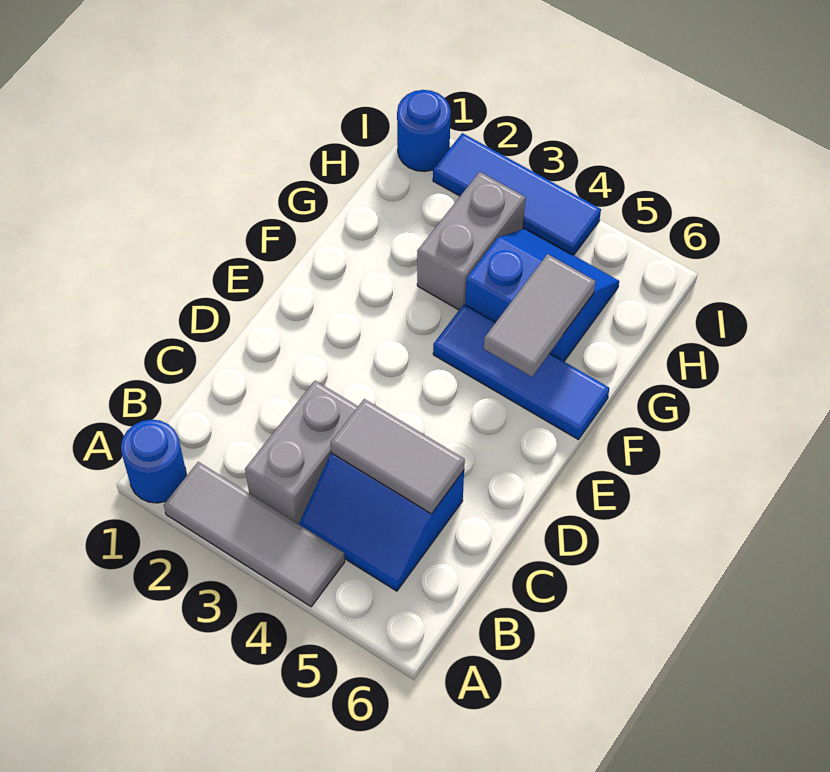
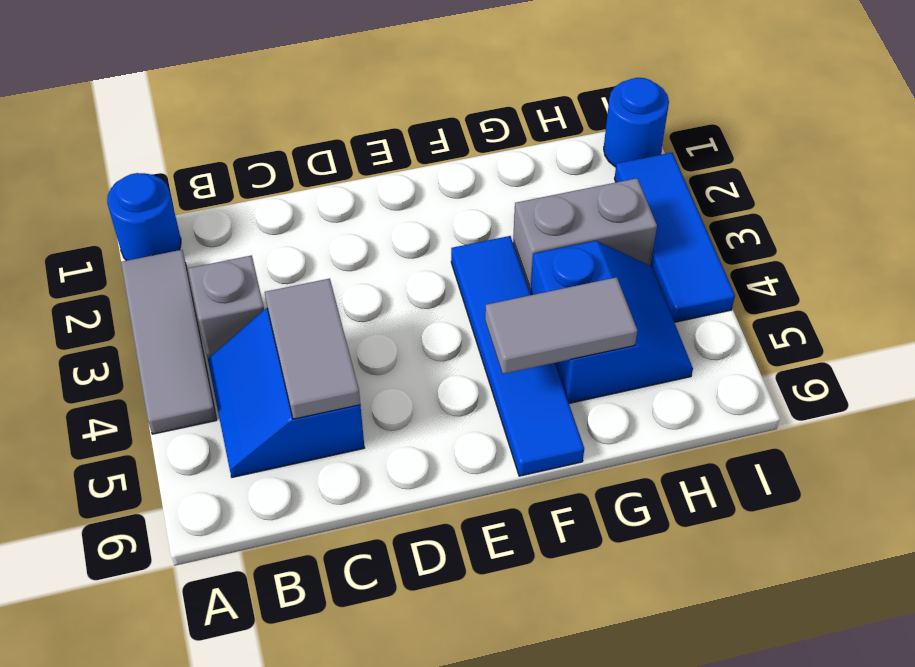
grey brick B3:C3 level 1 -> grey brick B3 level 1
blue tile F4:F6 level 1 -> blue tile F3:F6 level 1

